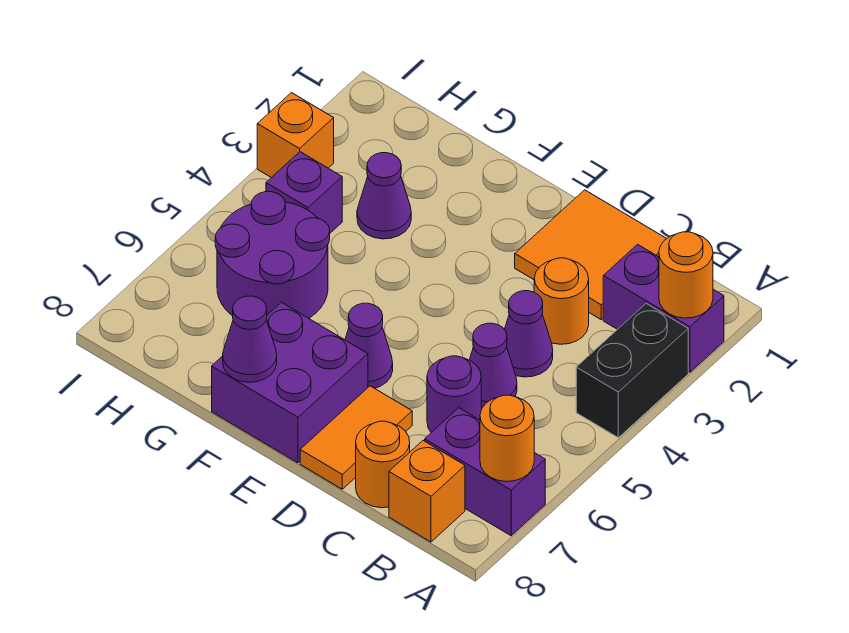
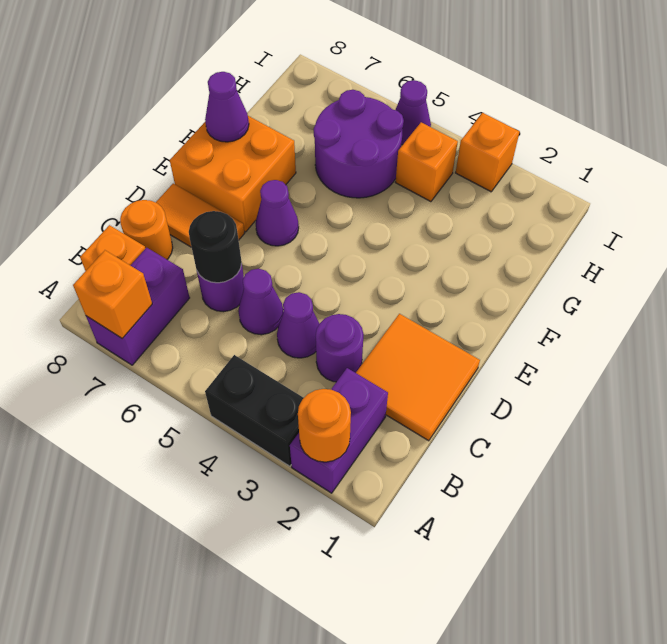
orange round brick A7 level 2 -> orange brick A7 level 2
orange round brick C3 level 1 -> purple round brick C3 level 1
none -> black round brick C6 level 2
purple brick E7:F8 level 1 -> orange brick E7:F8 level 1
purple cone G3 level 1 -> purple cone I5 level 1
purple brick H4 level 1 -> orange brick H4 level 1

